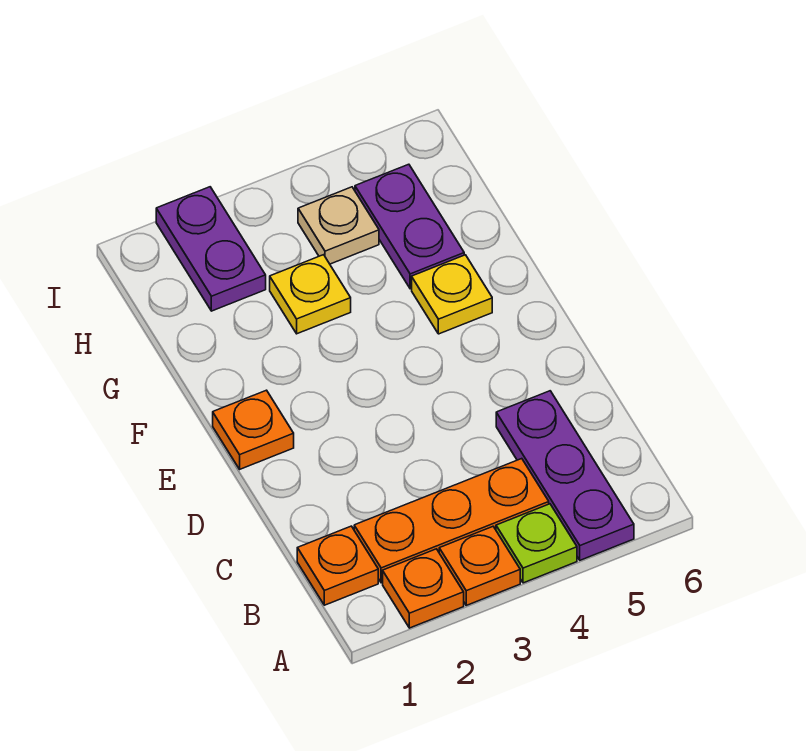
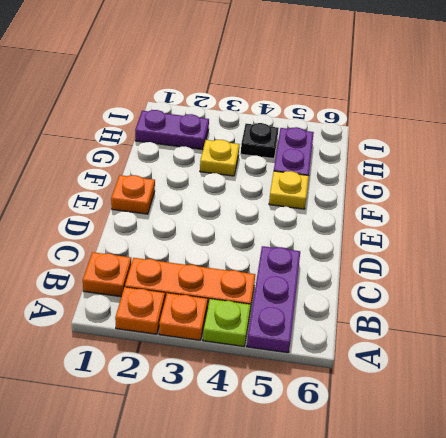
purple plate H2:I2 level 1 -> purple plate H1:H2 level 1
tan plate H4 level 1 -> black plate H4 level 1

